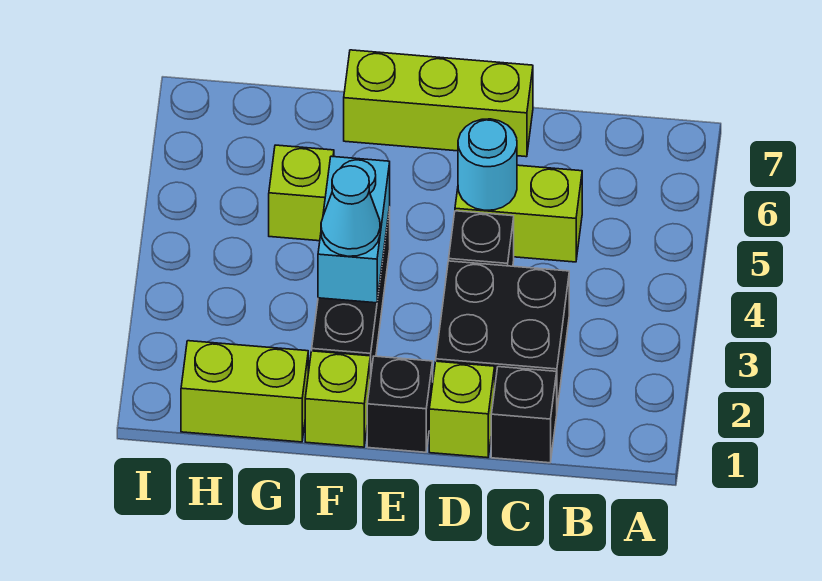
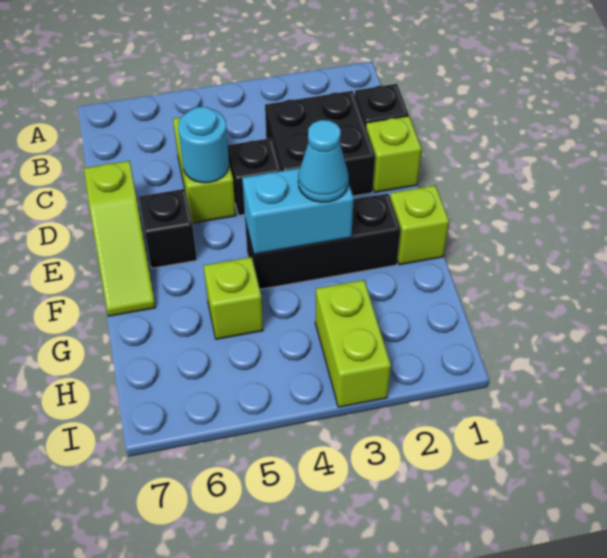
lime brick D7:F7 level 1 -> lime slope D7:F7 level 1 top D
black brick E1 level 1 -> black brick E6 level 1
lime brick G1:H1 level 1 -> lime brick H3:I3 level 1

